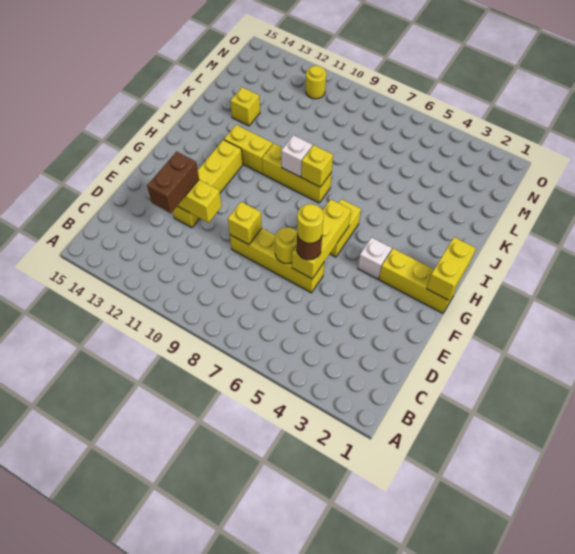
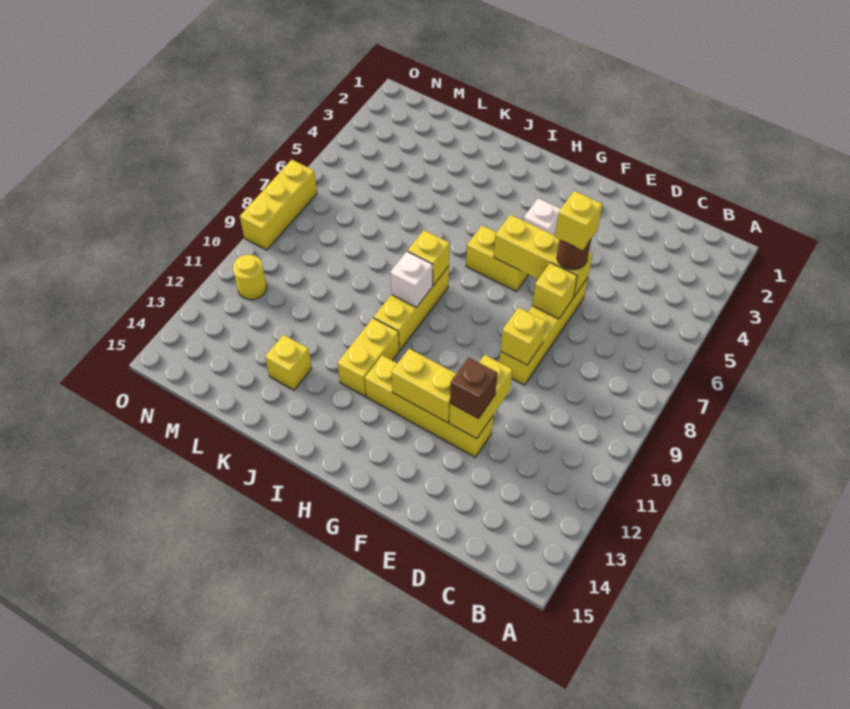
brown brick D12:E12 level 3 -> brown brick E12 level 3
yellow round brick E6 level 4 -> yellow brick E6 level 4
yellow round brick E7 level 2 -> yellow brick E7 level 2
yellow brick G1:G3 level 1 -> yellow brick O7:O9 level 1
yellow brick G1:H1 level 2 -> yellow brick F12:G12 level 2

